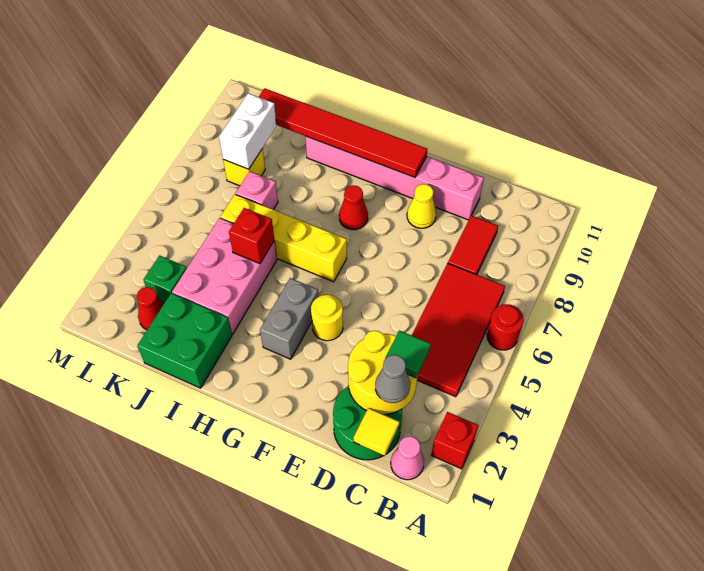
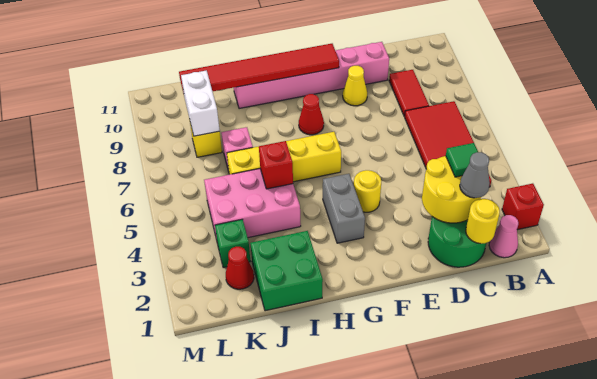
red round brick A6 level 1 -> none
yellow tile C1 level 2 -> yellow round brick C1 level 2
pink brick I3:J5 level 1 -> pink brick I4:K5 level 1

